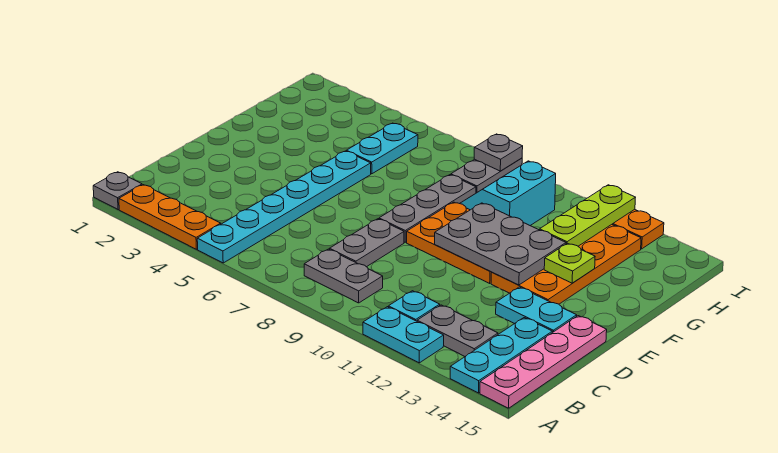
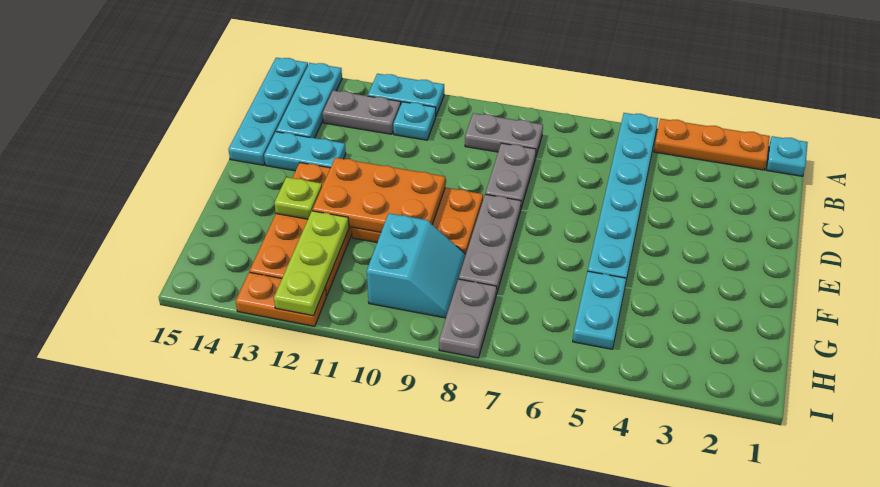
grey plate A1 level 1 -> cyan plate A1 level 1
pink plate A15:D15 level 1 -> cyan plate A15:D15 level 1
grey plate E10:F12 level 2 -> orange plate E10:F12 level 2
grey plate I8 level 2 -> none

